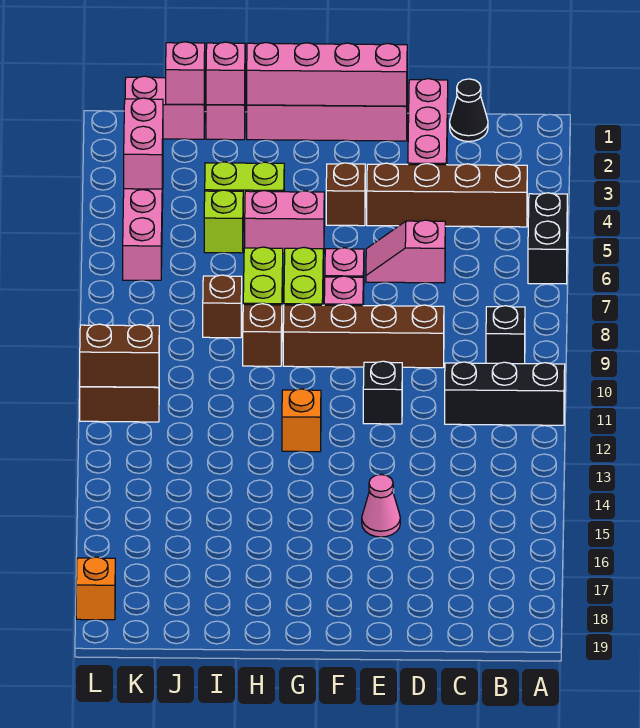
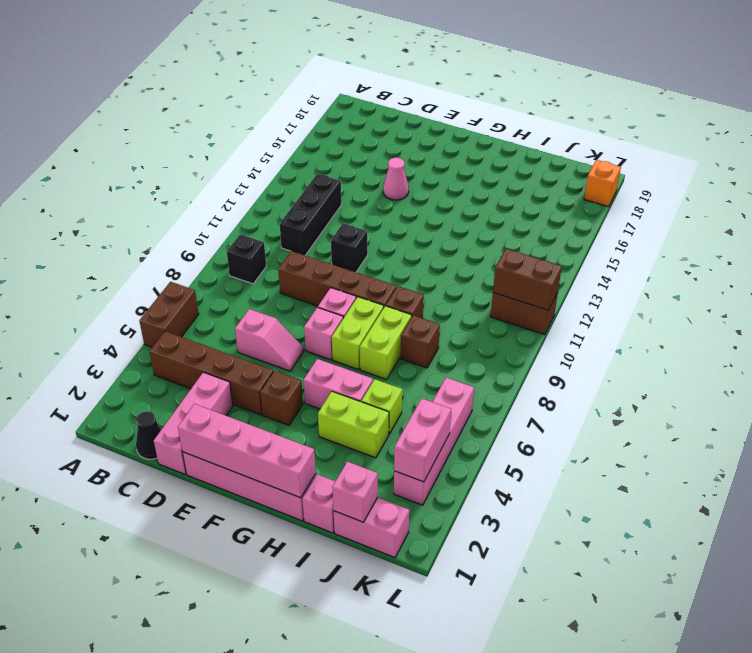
black brick A5:A6 level 1 -> brown brick A5:A6 level 1
black brick A11:C11 level 1 -> black brick C11:C13 level 1
orange brick G12 level 1 -> none
pink brick I1 level 2 -> none

